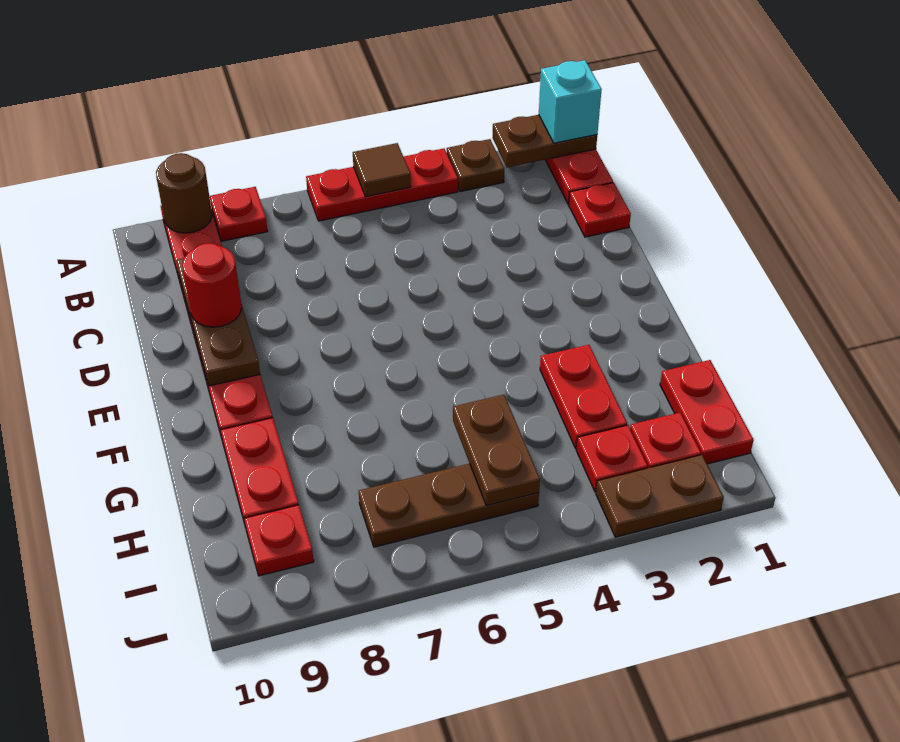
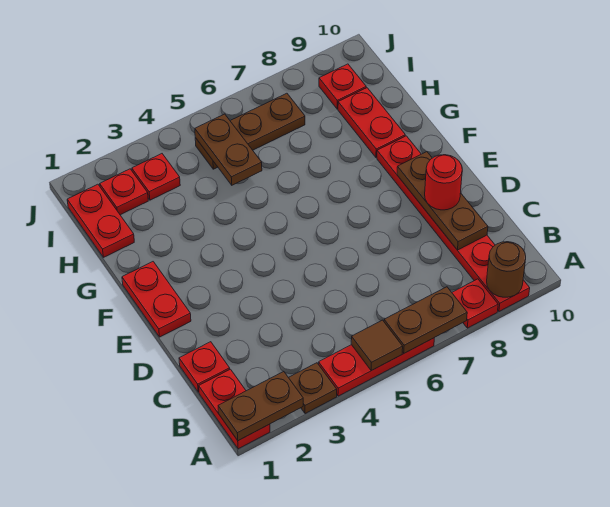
cyan brick A1 level 3 -> none
red plate G3:H3 level 1 -> red plate E1:F1 level 1
brown plate J2:J3 level 1 -> brown plate A6:A7 level 2

